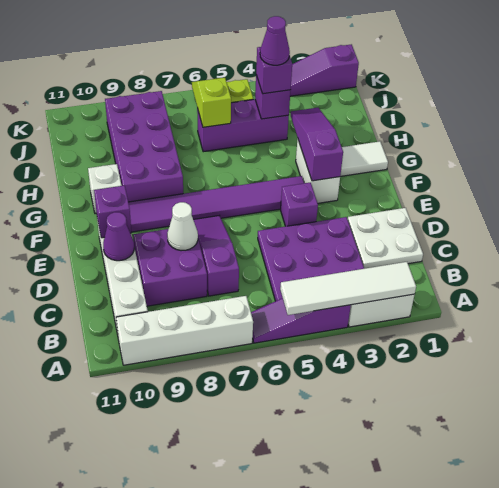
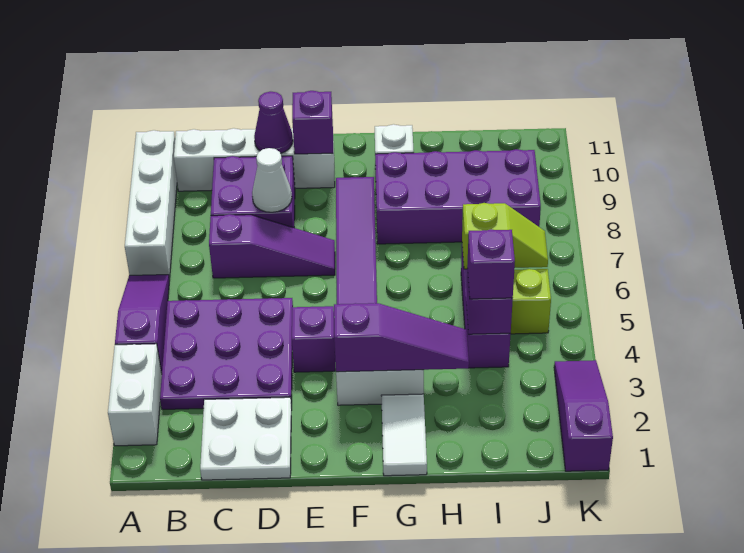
white tile A2:A5 level 2 -> none
purple cone I4 level 4 -> none

